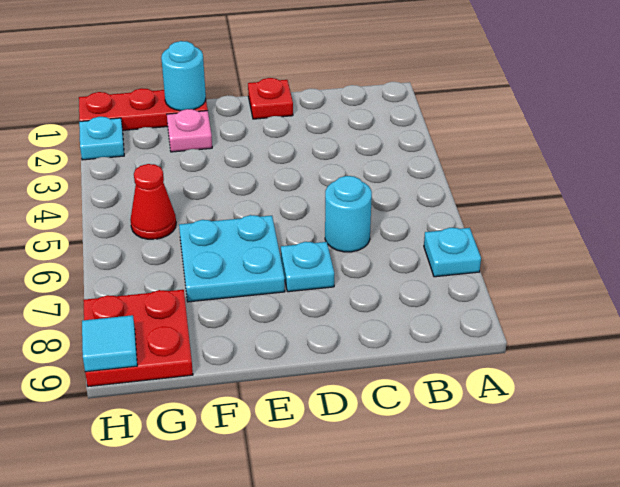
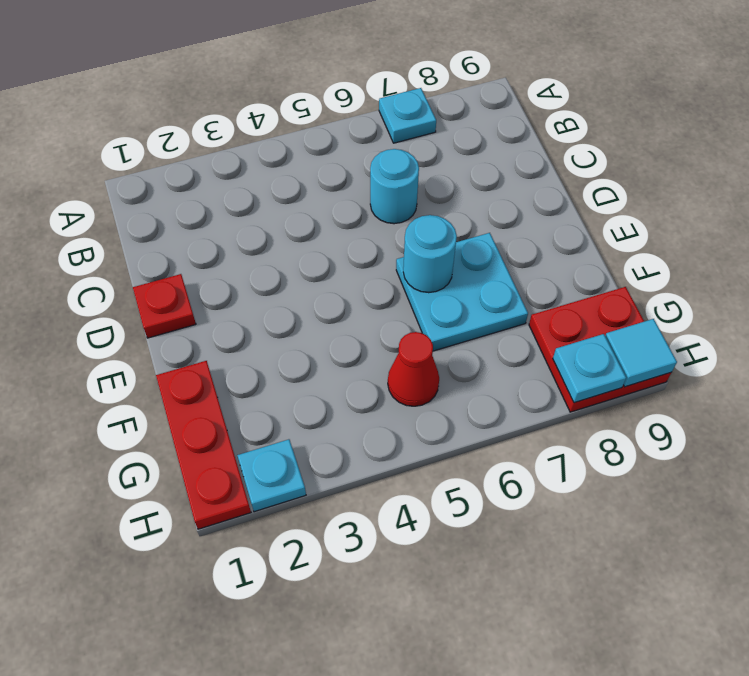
cyan plate D7 level 1 -> cyan plate H8 level 2
cyan round brick F1 level 2 -> cyan round brick E6 level 2
pink plate F2 level 1 -> none

